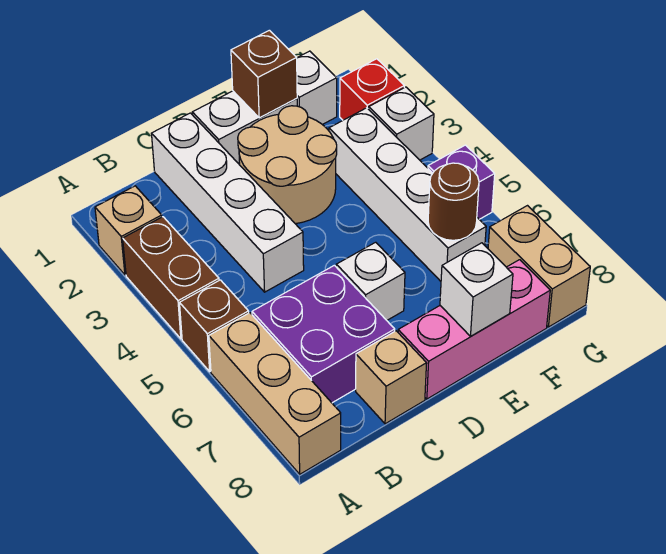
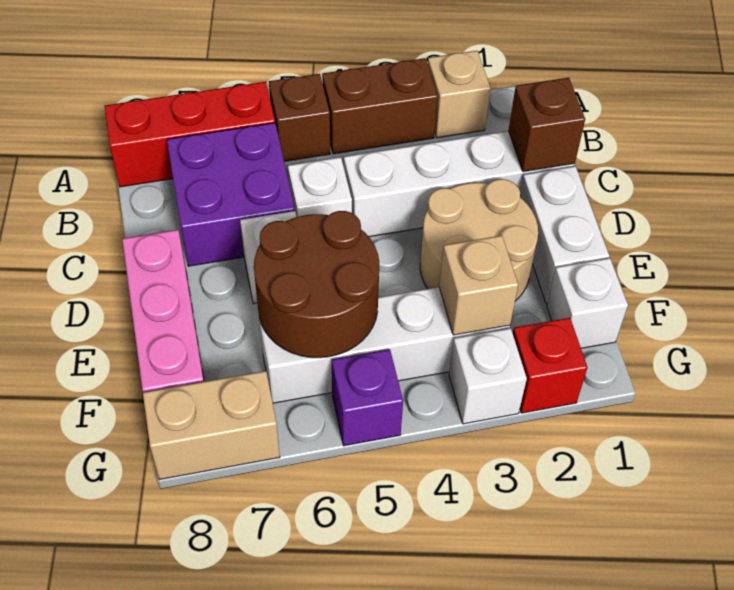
tan brick A6:A8 level 1 -> red brick A6:A8 level 1
tan brick C8 level 1 -> tan brick F3 level 2
brown brick E1 level 2 -> brown brick C1 level 2
white brick E8 level 2 -> white brick C5 level 1
brown round brick F6 level 2 -> brown round brick E5:F6 level 2

